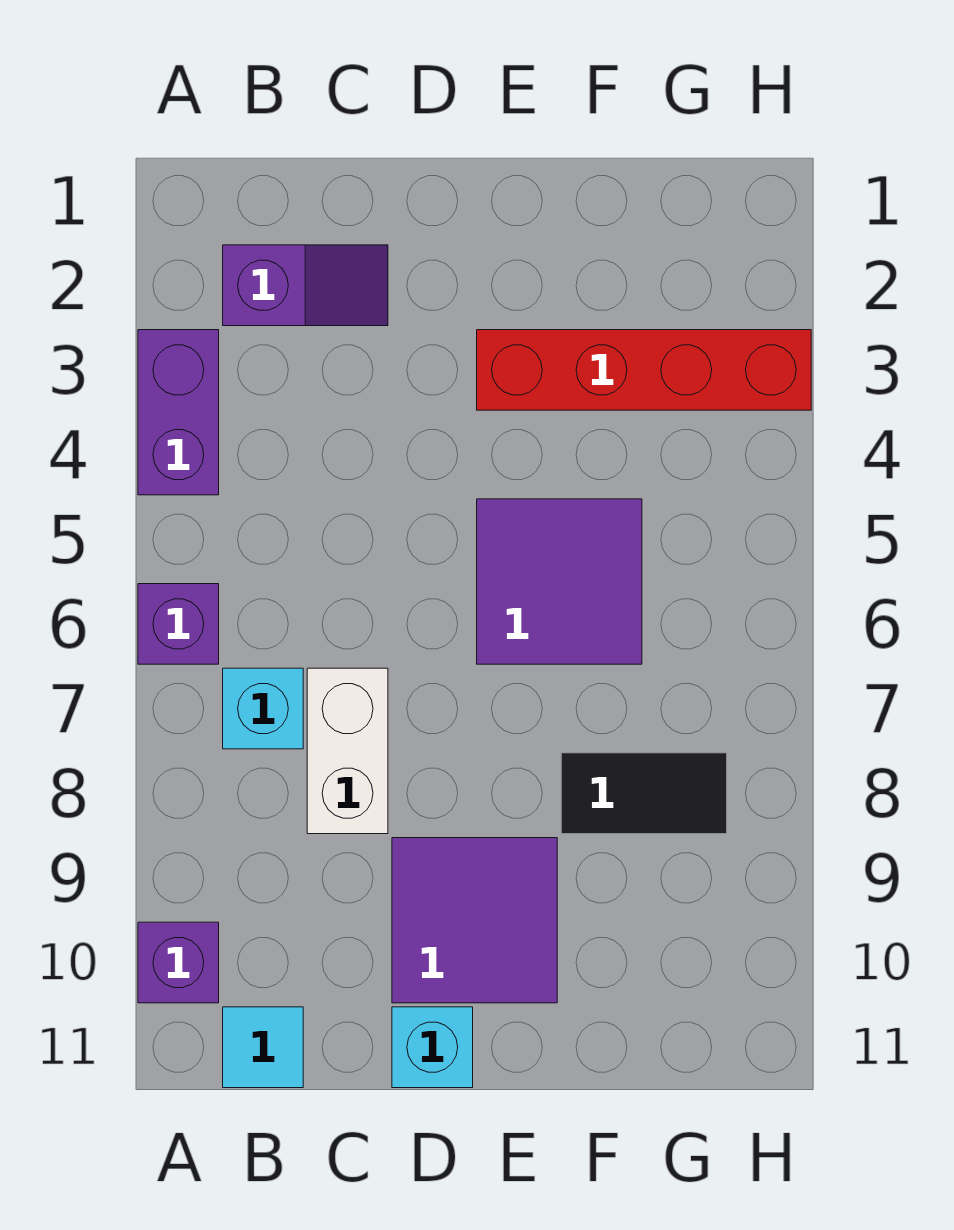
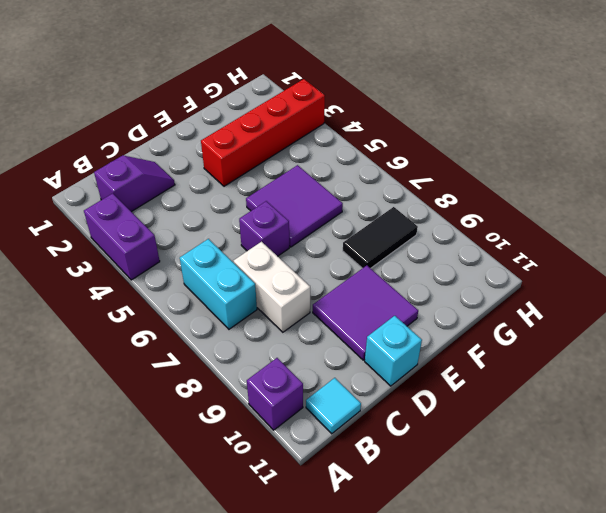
purple brick A6 level 1 -> purple brick D6 level 1
cyan brick B7 level 1 -> cyan brick B6:B7 level 1

